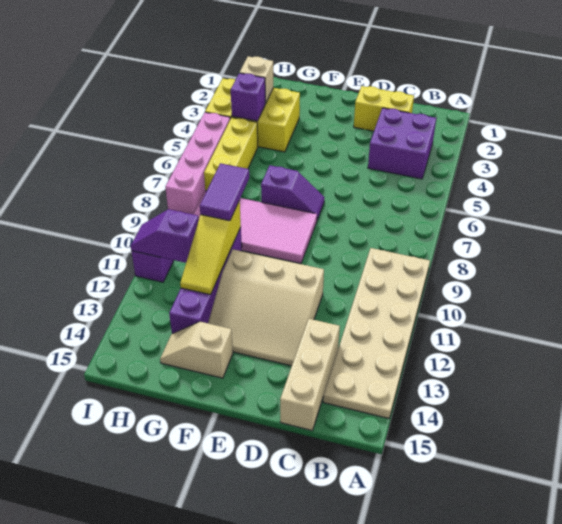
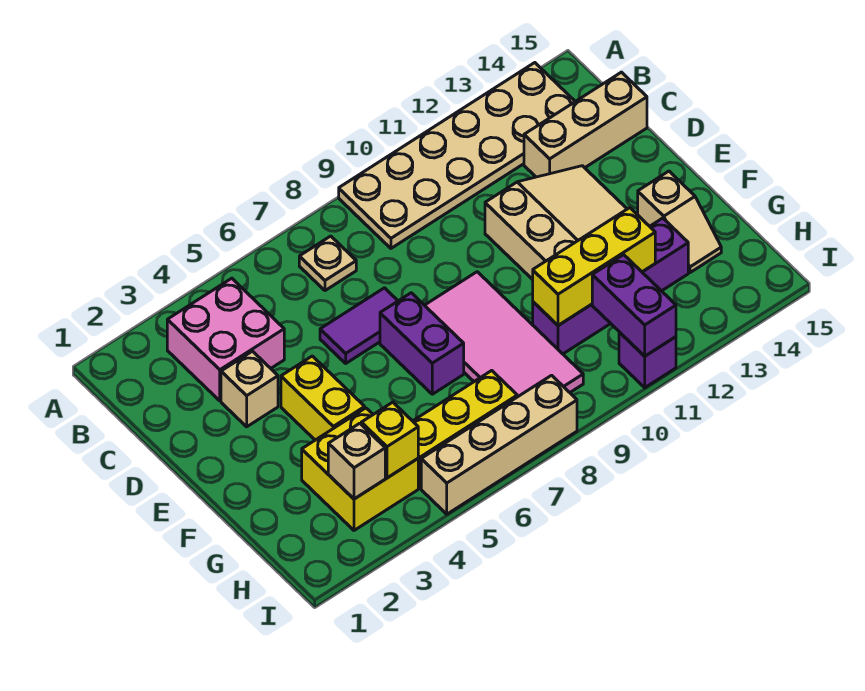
purple brick B3:C4 level 1 -> pink brick B3:C4 level 1
none -> tan plate B7 level 1
yellow brick C2:D2 level 1 -> yellow brick E4:F4 level 1
none -> tan brick D3 level 1
purple slope E7:F7 level 1 top F -> purple brick E7:F7 level 1
yellow brick G3:I4 level 1 -> yellow brick G3:H4 level 1
purple tile G9:G10 level 3 -> purple tile D6:D7 level 1
yellow slope G10:G12 level 2 top 10 -> yellow brick G10:G12 level 2
purple brick H4 level 2 -> yellow brick H4 level 2
purple slope H11:I11 level 2 top H -> purple brick H11:I11 level 2
pink brick I5:I8 level 1 -> tan brick I5:I8 level 1

